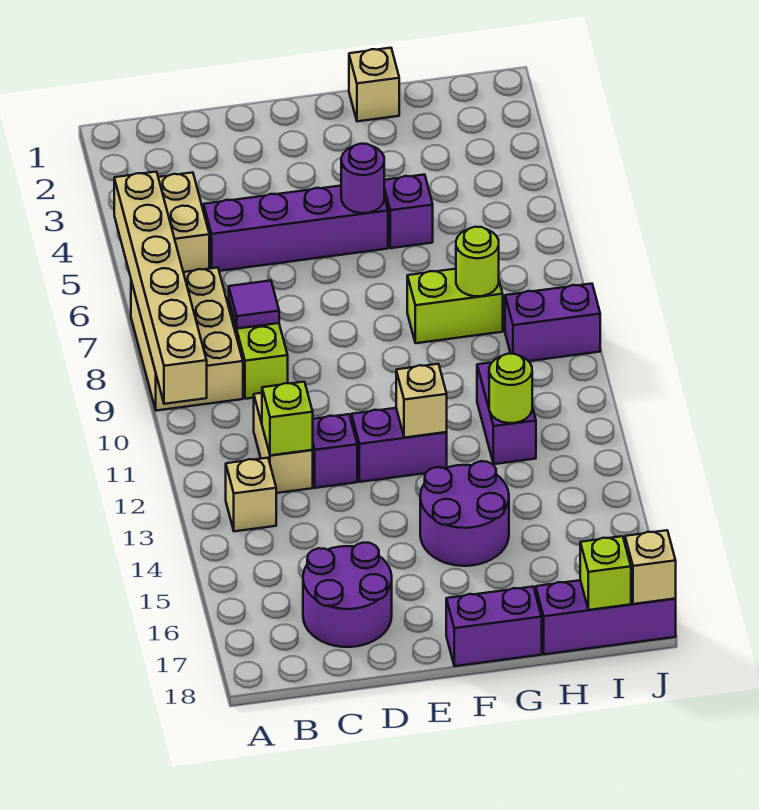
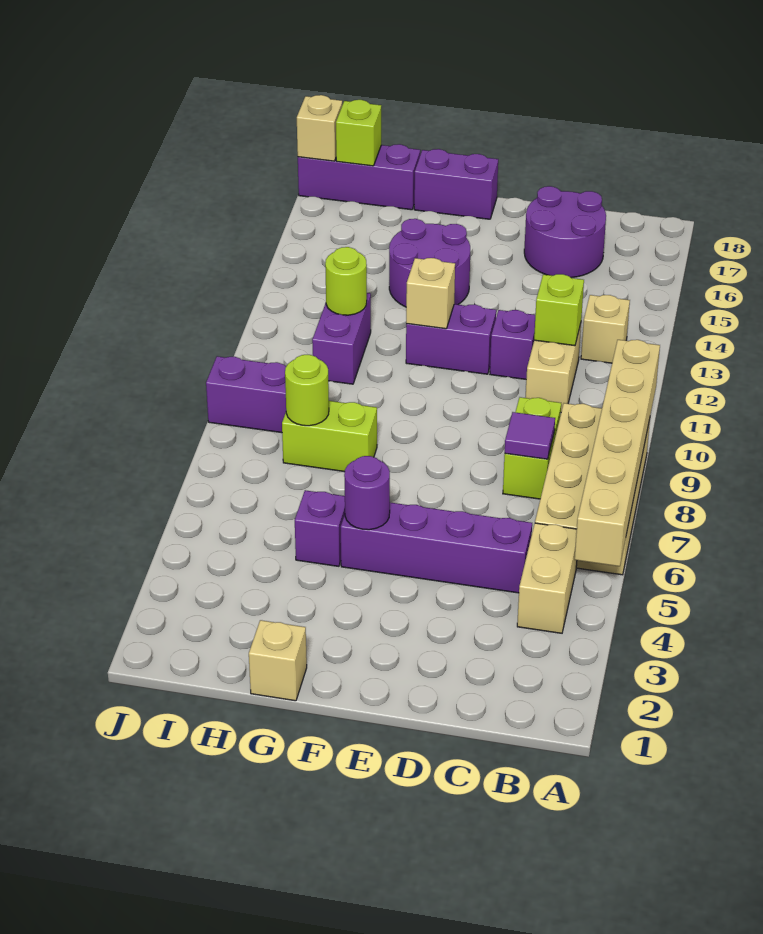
tan brick A7:B9 level 1 -> tan brick A6:B9 level 1

